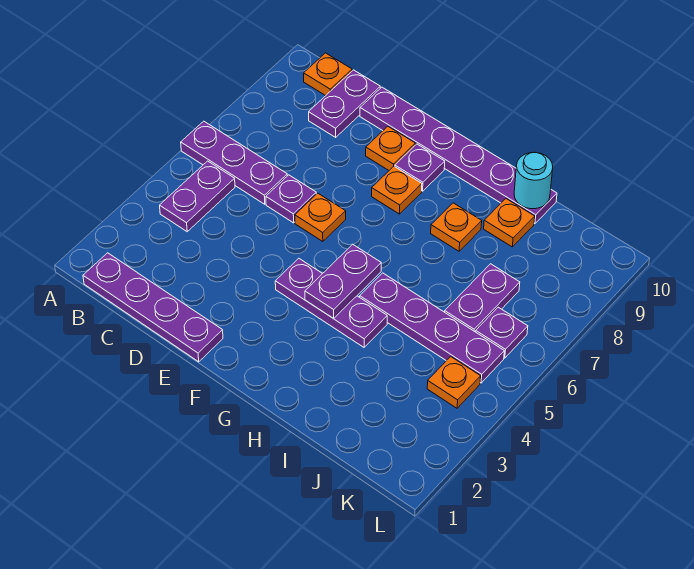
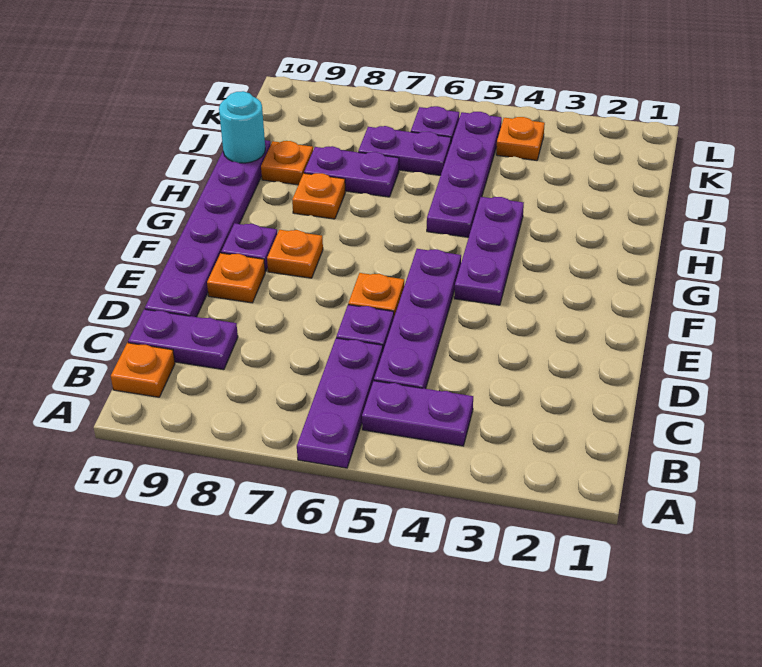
purple plate B1:E1 level 1 -> purple plate C5:F5 level 1
purple plate G4:G5 level 2 -> purple plate I7:I8 level 1

